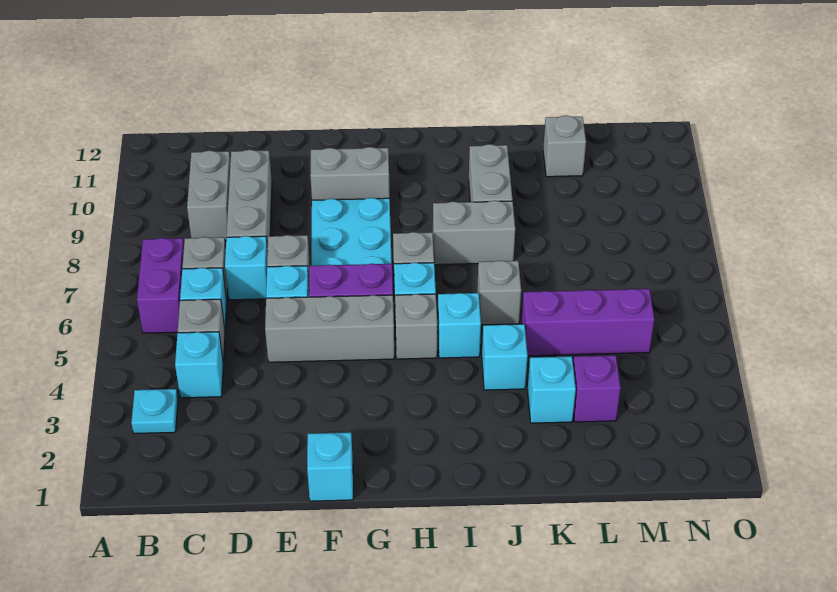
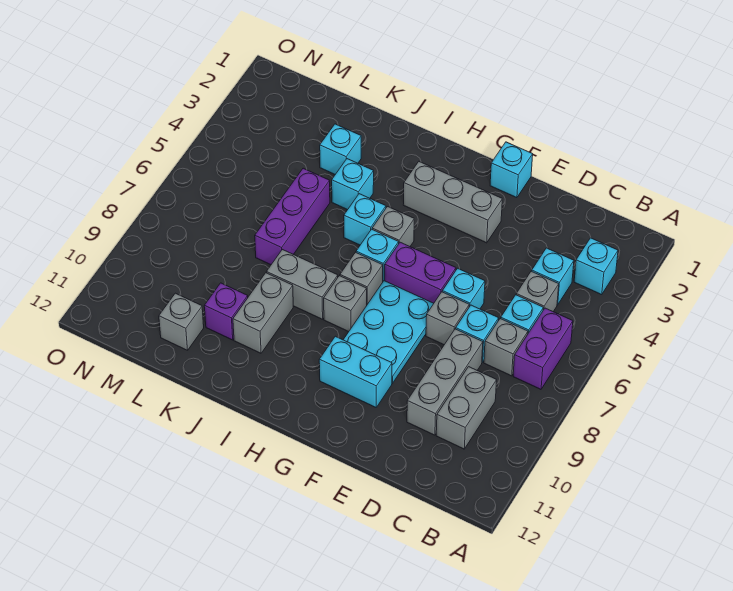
cyan plate B3 level 1 -> cyan brick B3 level 1
grey brick E5:G5 level 1 -> grey brick F3:H3 level 1
grey brick F10:G10 level 1 -> cyan brick F10:G10 level 1
grey brick J6 level 1 -> grey brick H8 level 1
purple brick K5:M5 level 1 -> purple brick K5:K7 level 1
purple brick L3 level 1 -> purple brick K10 level 1

